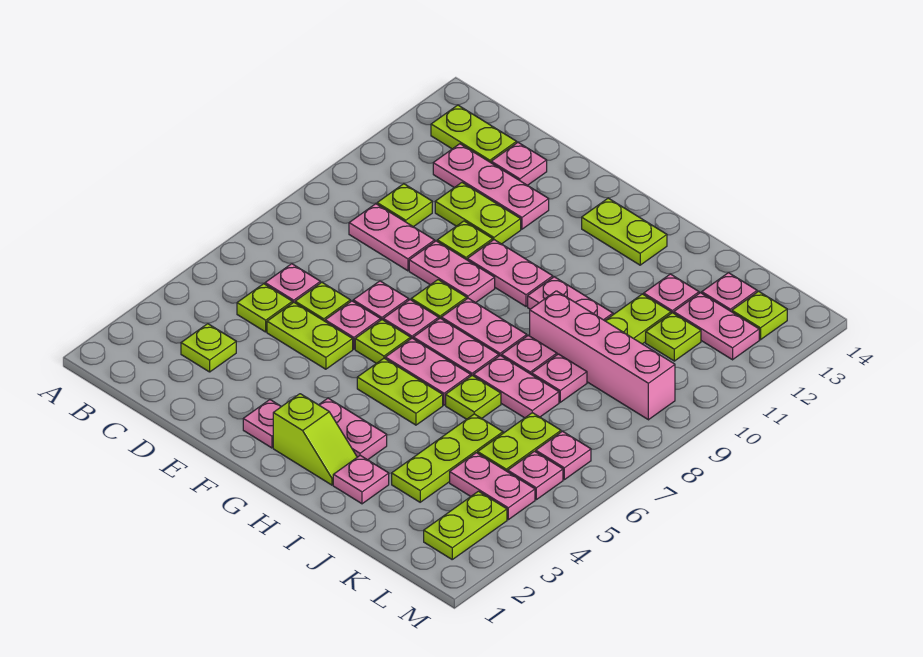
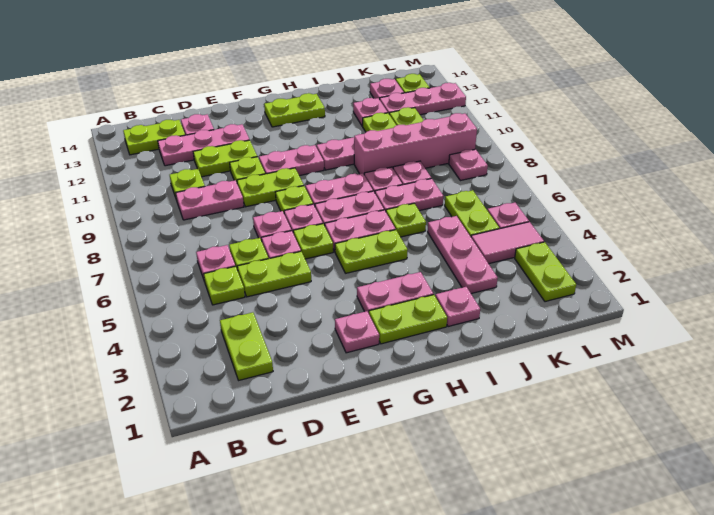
lime plate C3 level 1 -> lime plate C2:C3 level 1
pink plate E9:F9 level 1 -> lime plate E9:F9 level 1
lime slope G2:H2 level 1 top G -> lime plate G2:H2 level 1
lime plate J3:J5 level 1 -> pink plate J3:J5 level 1
pink plate K4:L4 level 1 -> pink tile K4:L4 level 1
pink plate K12:L12 level 1 -> pink plate K12:M12 level 1
pink plate L6 level 1 -> pink plate L8 level 1

